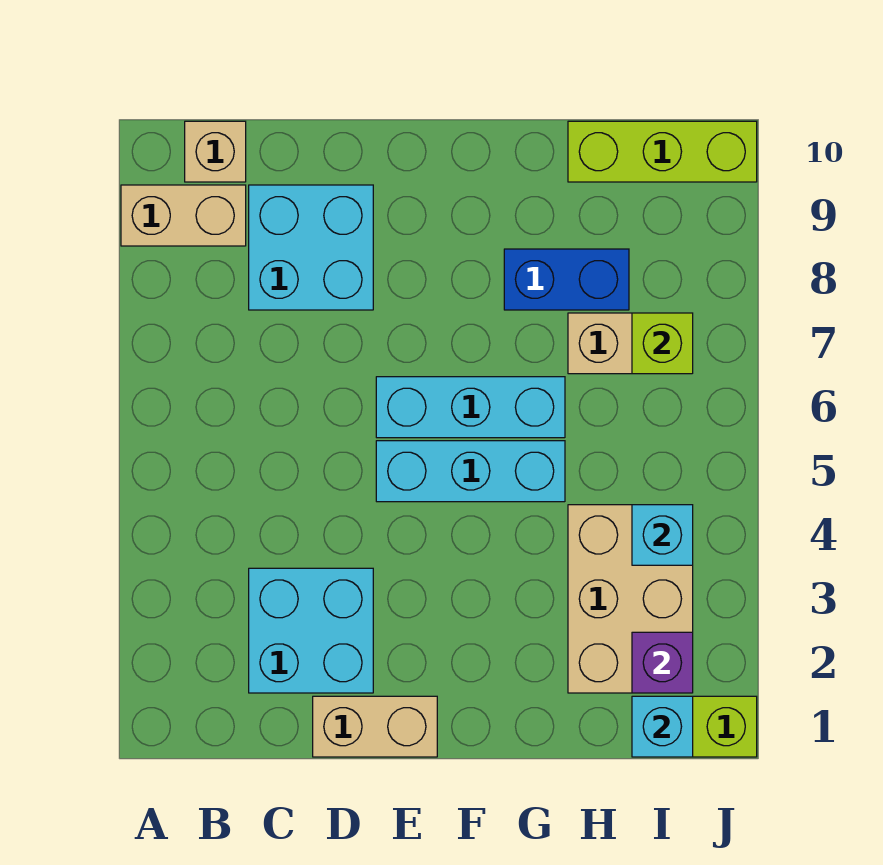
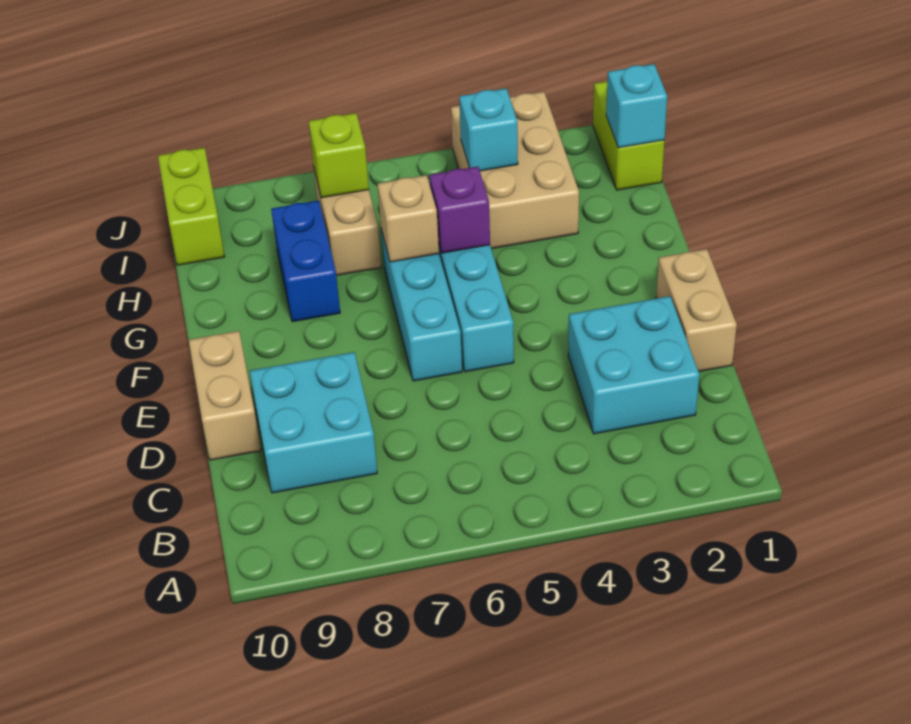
tan brick A9:B9 level 1 -> tan brick D10:E10 level 1
tan brick B10 level 1 -> tan brick G6 level 2
tan brick H2:I4 level 1 -> tan brick H3:J4 level 1
lime brick H10:J10 level 1 -> lime brick I10:J10 level 1
purple brick I2 level 2 -> purple brick G5 level 2

